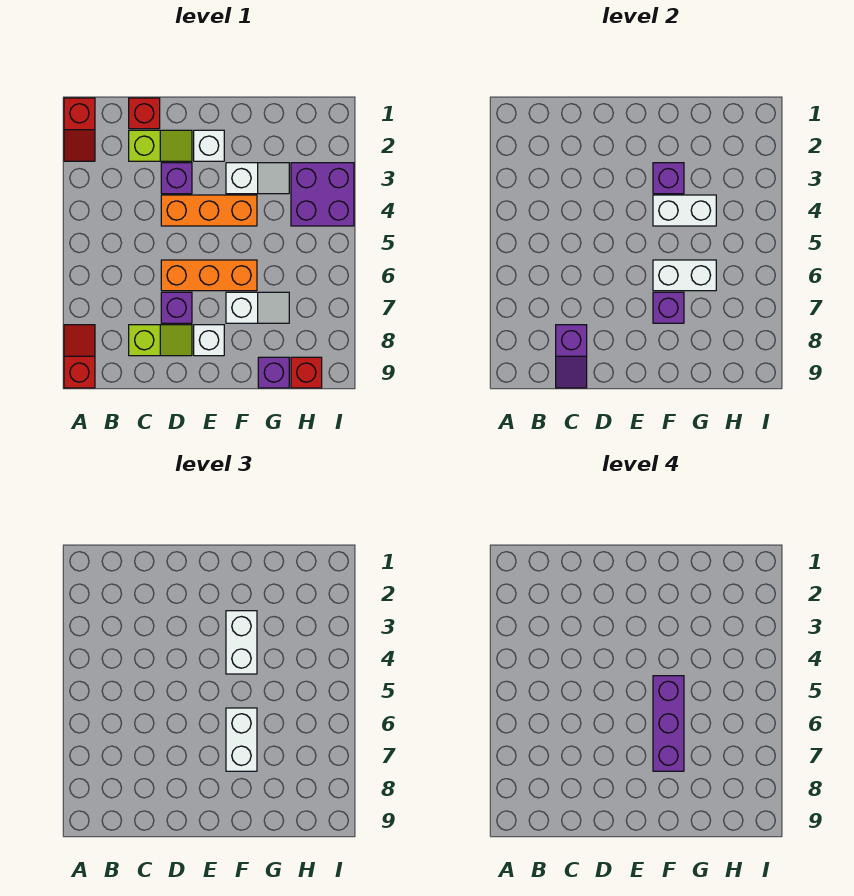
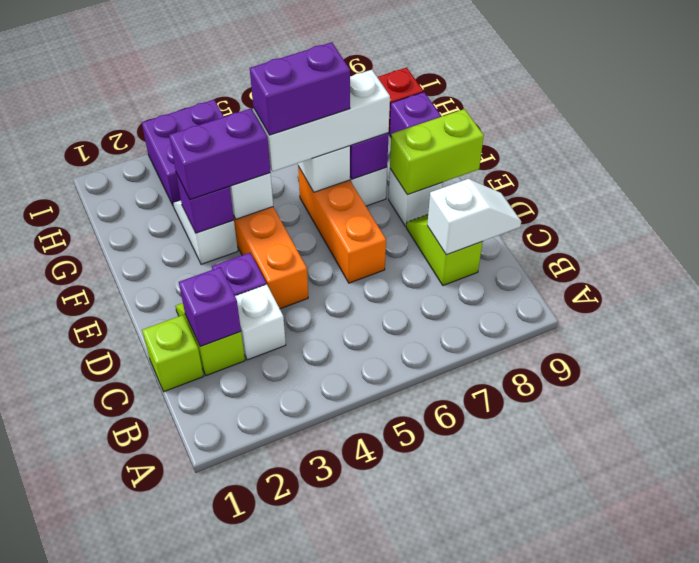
red slope A1:A2 level 1 top 1 -> none
red slope A8:A9 level 1 top 9 -> none
red brick C1 level 1 -> lime brick C1 level 1
purple slope C8:C9 level 2 top 8 -> white slope C8:C9 level 2 top 8
purple brick D7 level 1 -> purple brick C2 level 2
white brick E2 level 1 -> white brick C3 level 1
none -> lime brick E8:E9 level 2
white brick F3:F4 level 3 -> purple brick F3:F4 level 3
purple brick F5:F7 level 4 -> purple brick F5:F6 level 4
white brick F6:F7 level 3 -> white brick F5:F7 level 3

